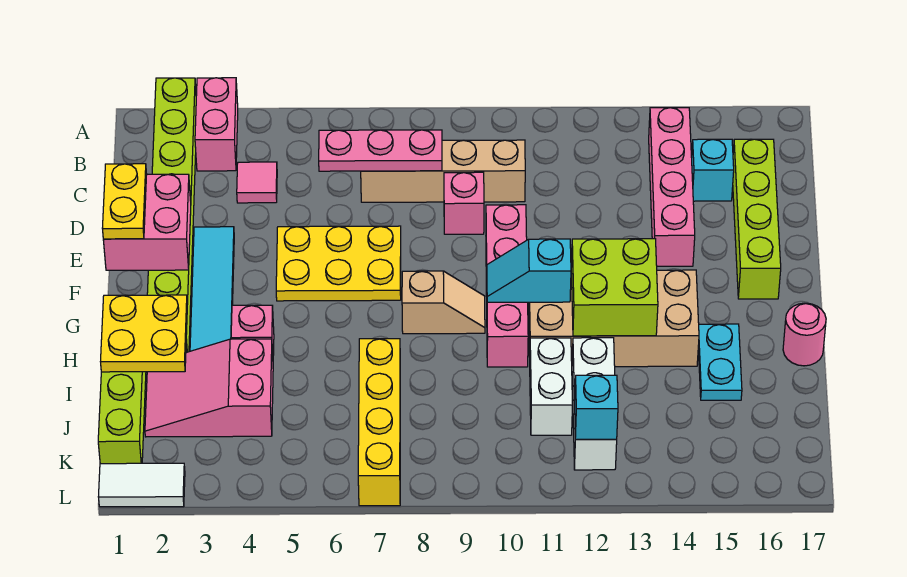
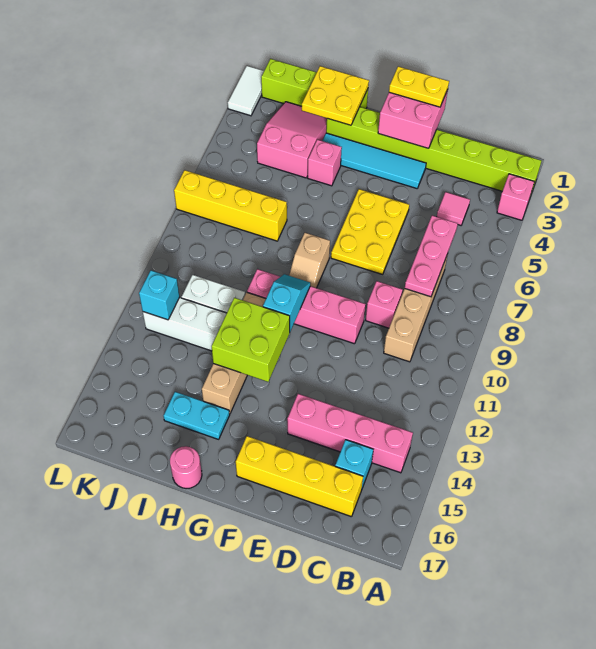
pink brick A3:B3 level 1 -> pink brick A3 level 1
lime brick C16:F16 level 1 -> yellow brick C16:F16 level 1
tan brick G11:H14 level 1 -> tan brick H11:H14 level 1

